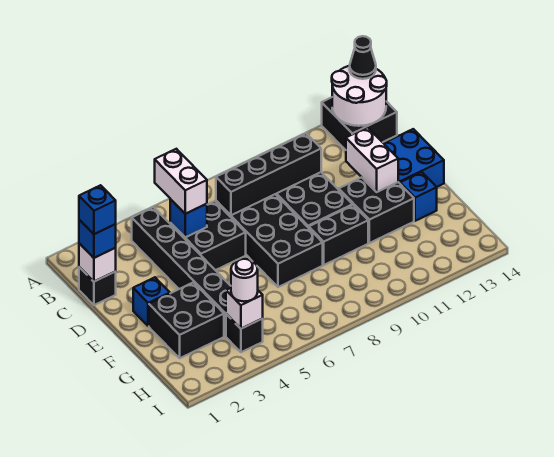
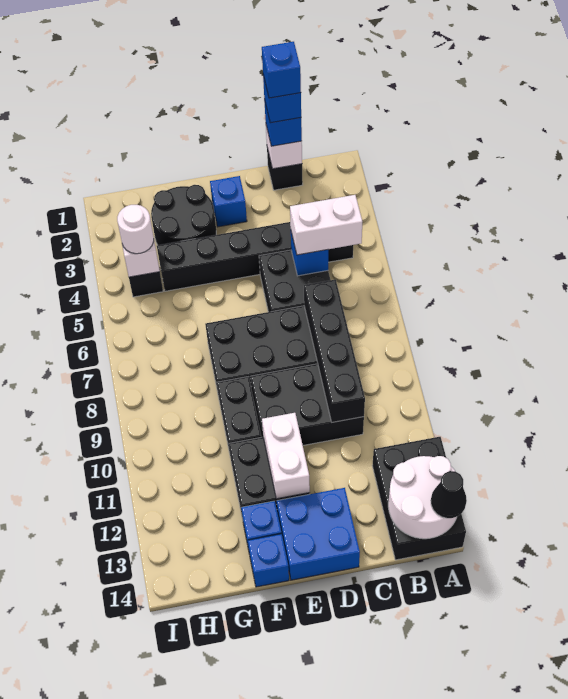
black brick A13:B14 level 1 -> black brick A12:B14 level 1
none -> blue brick C1 level 5
white brick D12:E12 level 2 -> white brick E11:E12 level 2
black brick F2:G3 level 1 -> black round brick F2:G3 level 1
none -> blue brick F14 level 1

